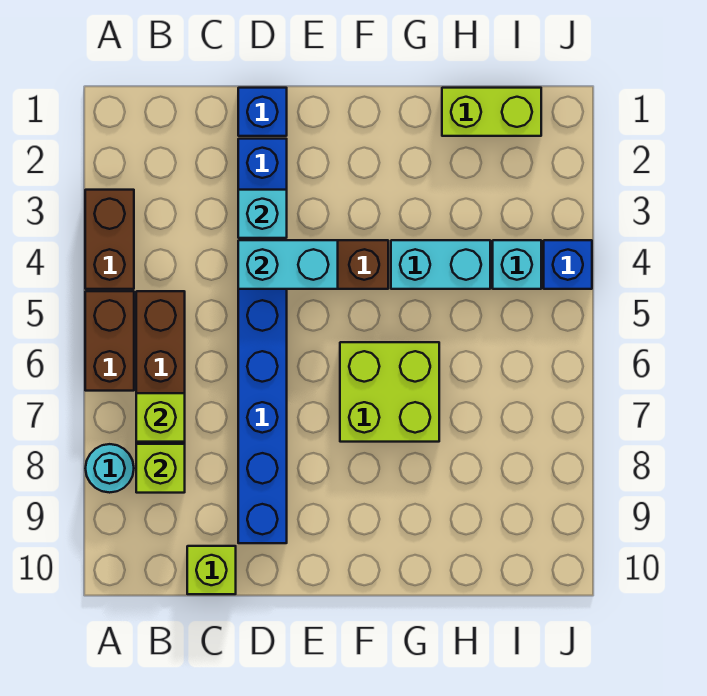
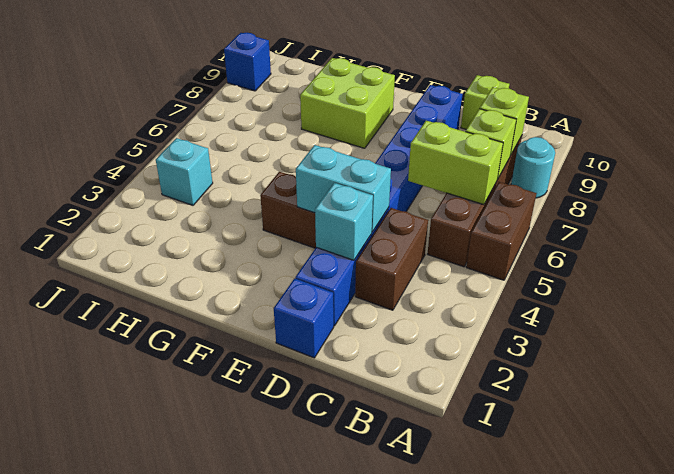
brown brick A3:A4 level 1 -> brown brick C3:C4 level 1
lime brick F6:G7 level 1 -> lime brick F8:G9 level 1
cyan brick G4:H4 level 1 -> none
lime brick H1:I1 level 1 -> lime brick B6:C6 level 2
blue brick J4 level 1 -> blue brick J9 level 1

